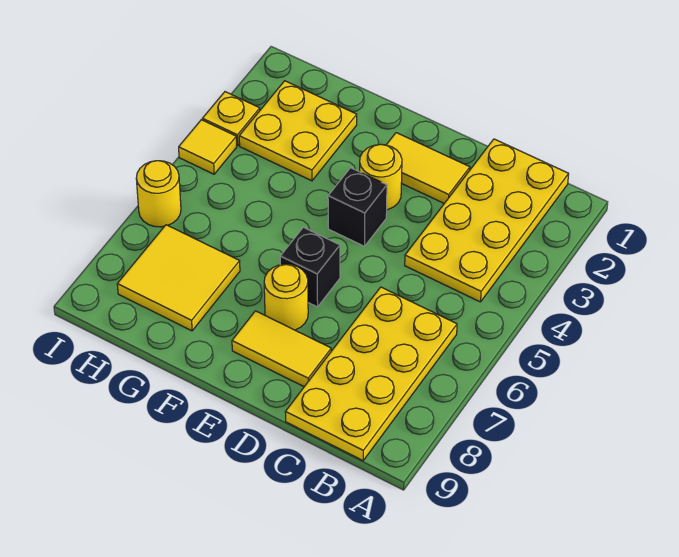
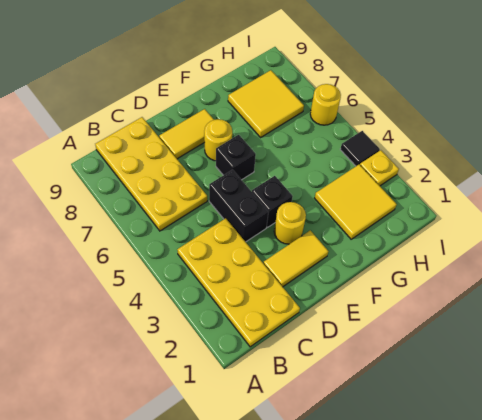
none -> black brick D4:D5 level 1
yellow plate G2:H3 level 1 -> yellow tile G2:H3 level 1
yellow tile I4 level 1 -> black tile I4 level 1

